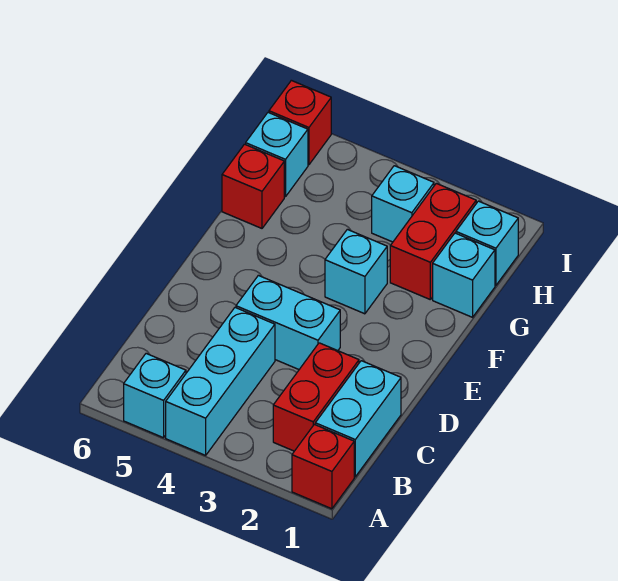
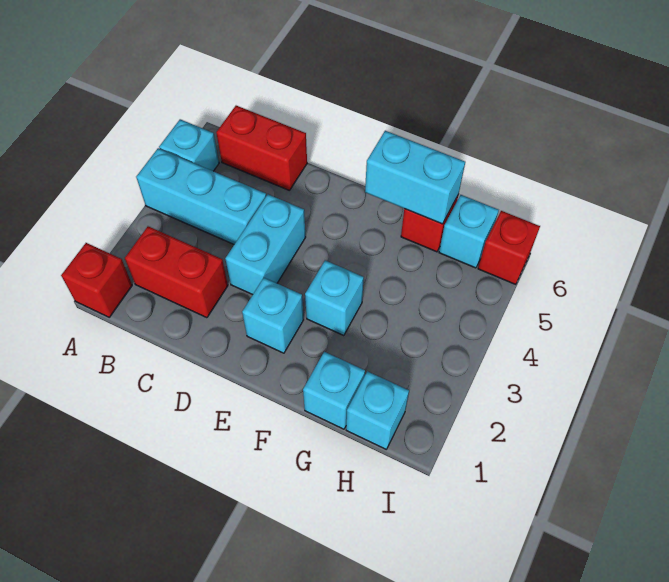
cyan brick B1:C1 level 1 -> cyan brick F6:G6 level 2
red brick G2:H2 level 1 -> red brick B6:C6 level 1
cyan brick H3 level 1 -> cyan brick E2 level 1

